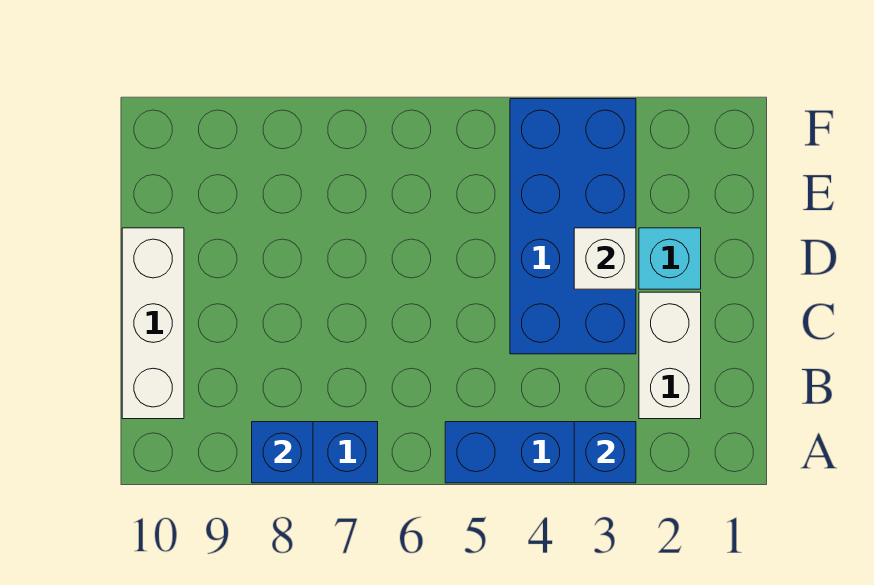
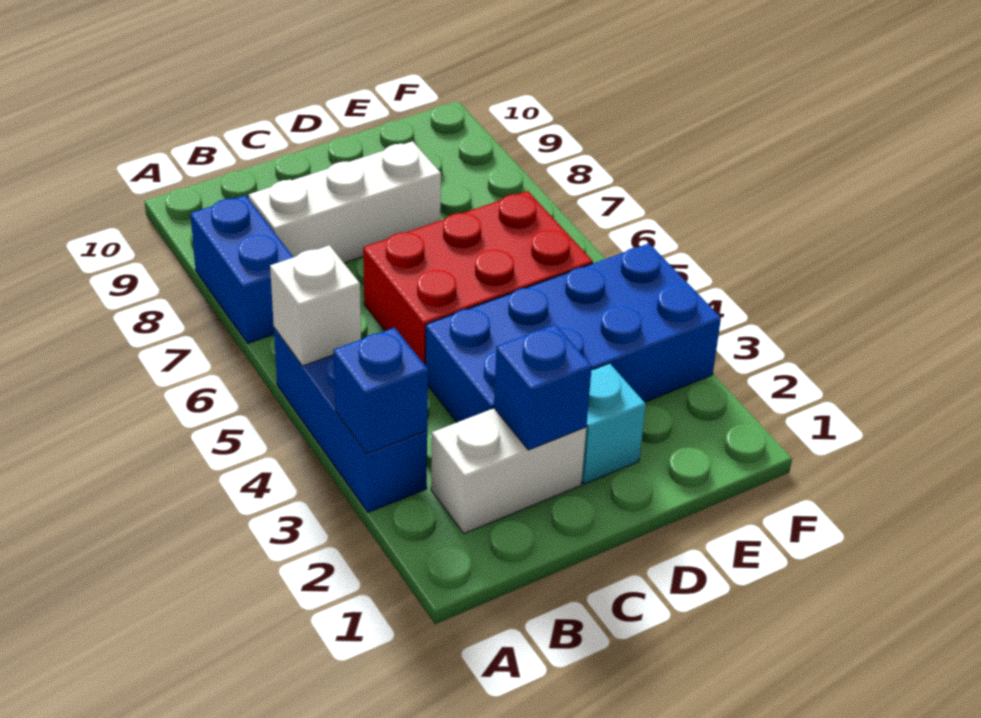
blue brick A8 level 2 -> blue brick C2 level 2
white brick B10:D10 level 1 -> white brick B8:D8 level 1
none -> red brick C5:E6 level 1
white brick D3 level 2 -> white brick A5 level 2

